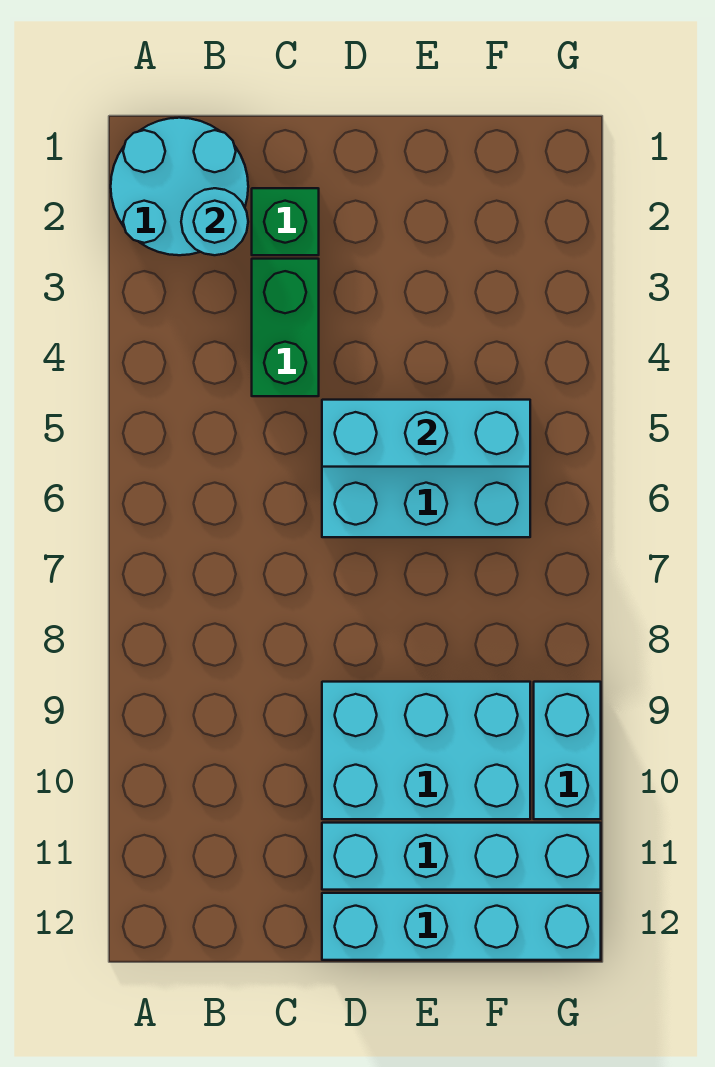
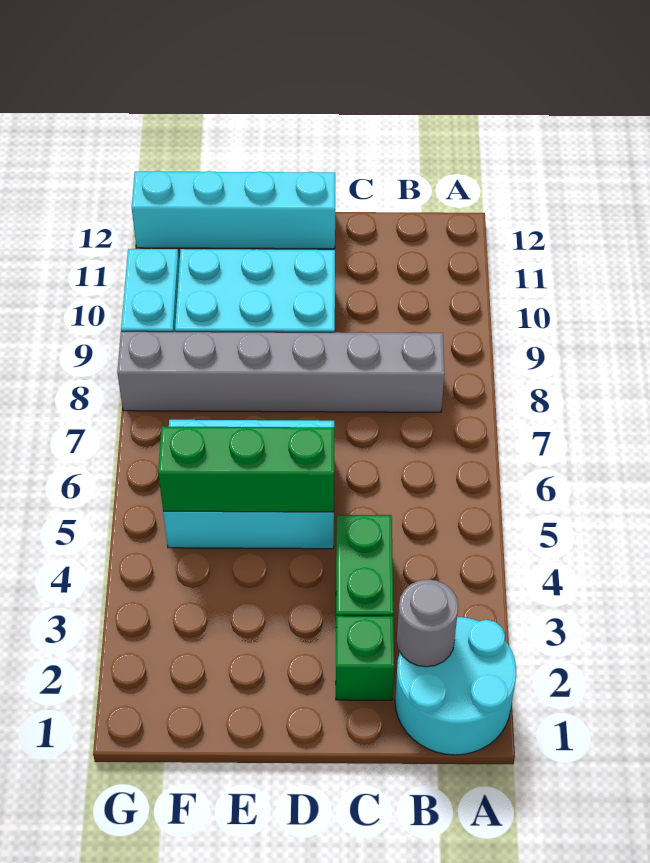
cyan round brick B2 level 2 -> grey round brick B2 level 2
none -> grey brick B8:G8 level 1
cyan brick D5:F5 level 2 -> green brick D5:F5 level 2
cyan brick D11:G11 level 1 -> none

